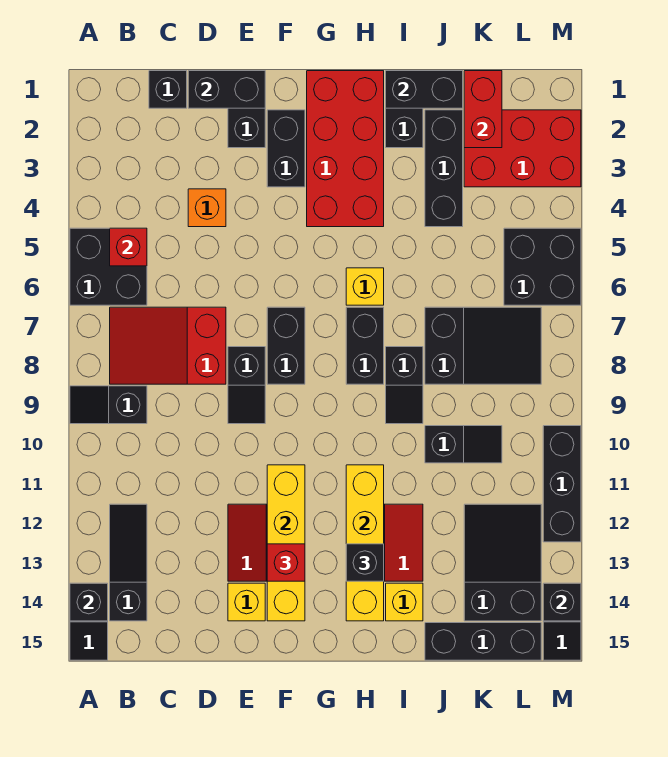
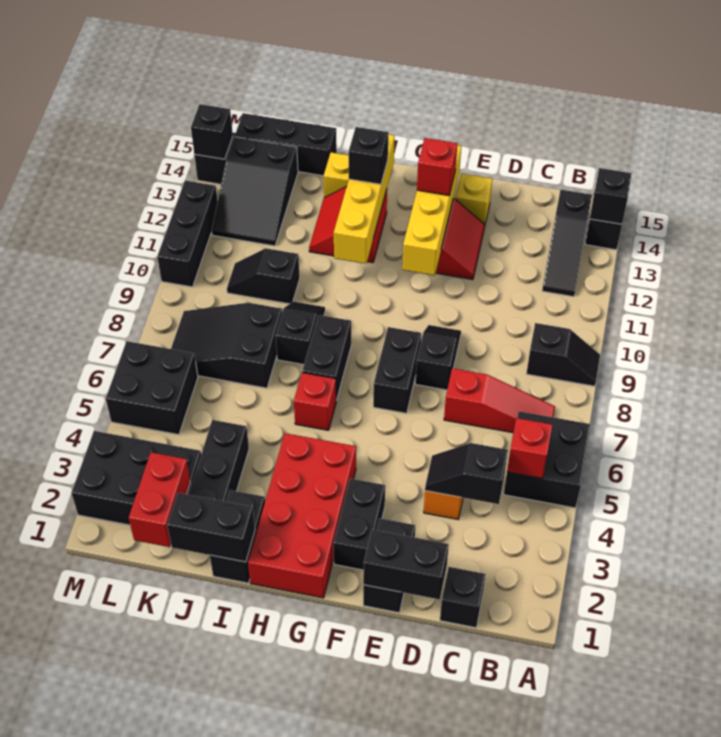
red slope B7:D8 level 1 top D -> red slope B7:D7 level 1 top D
none -> black slope C4:D4 level 2 top C
yellow brick H6 level 1 -> red brick H6 level 1
red brick K2:M3 level 1 -> black brick K2:M3 level 1

